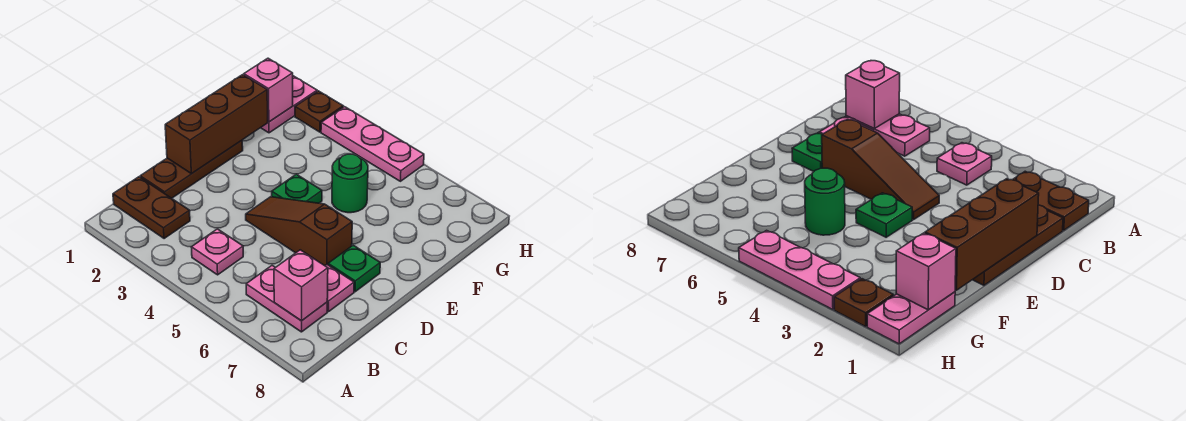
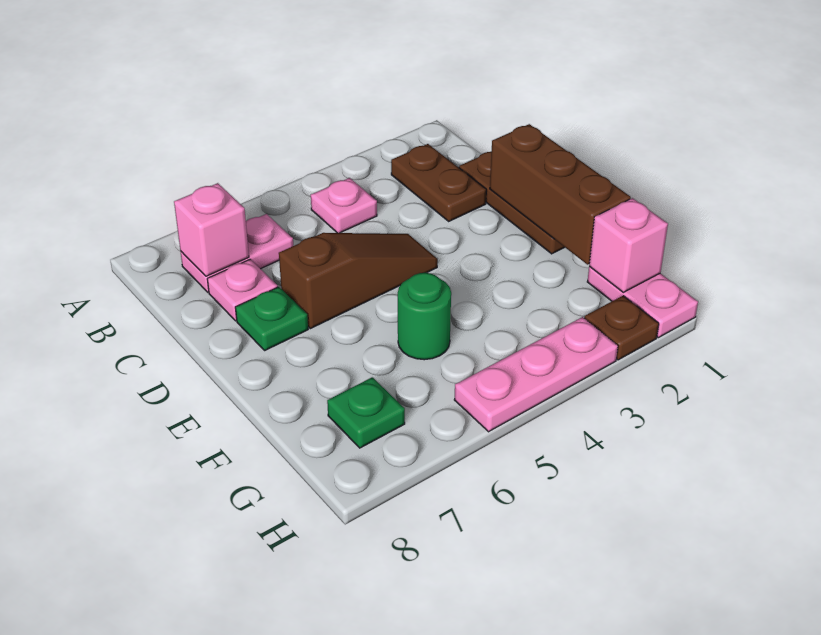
brown plate B1:B2 level 1 -> brown plate B2:C2 level 1
green plate E4 level 1 -> green plate G7 level 1

